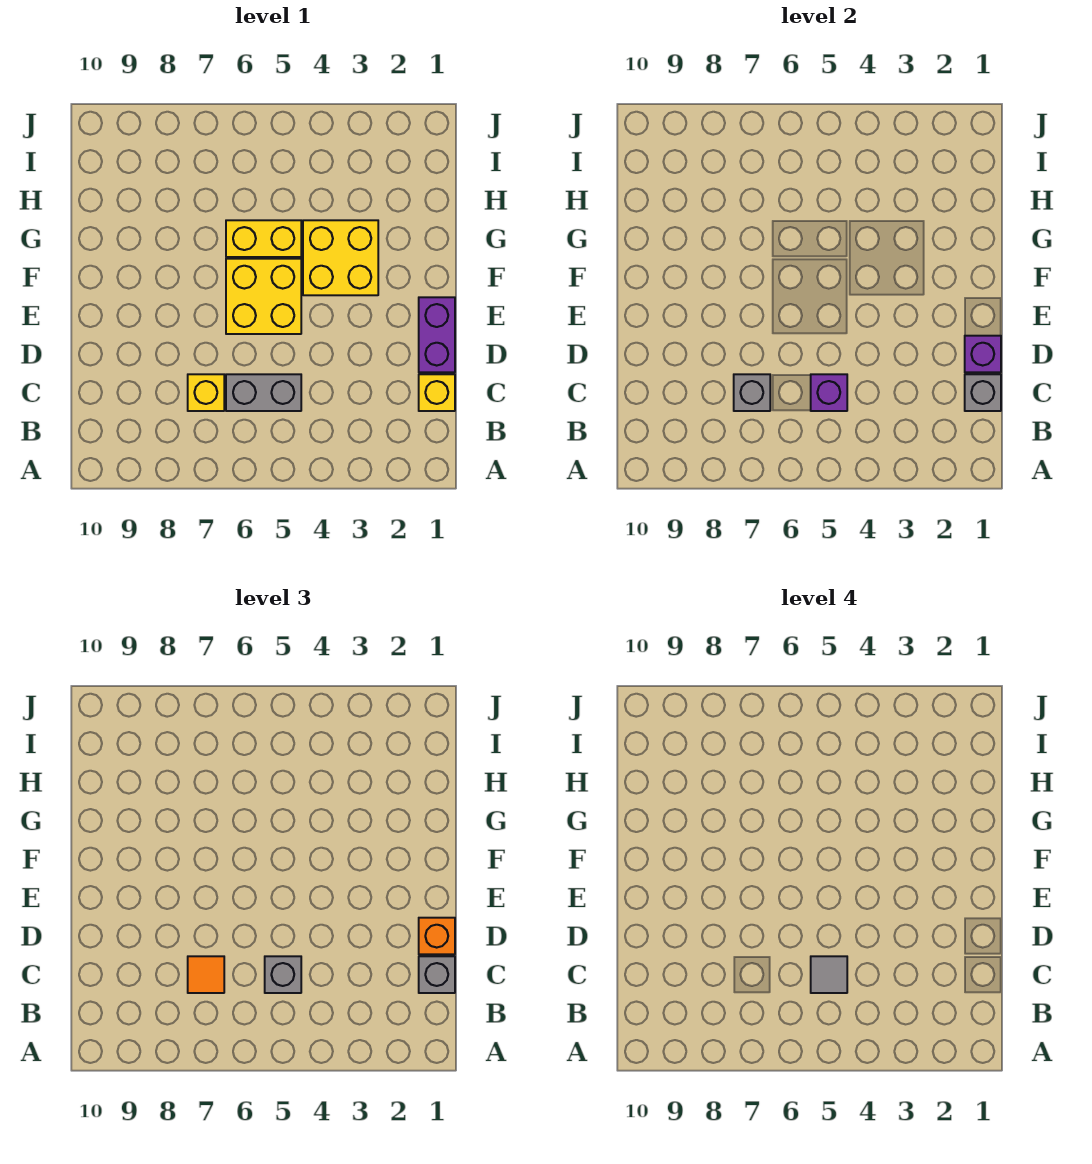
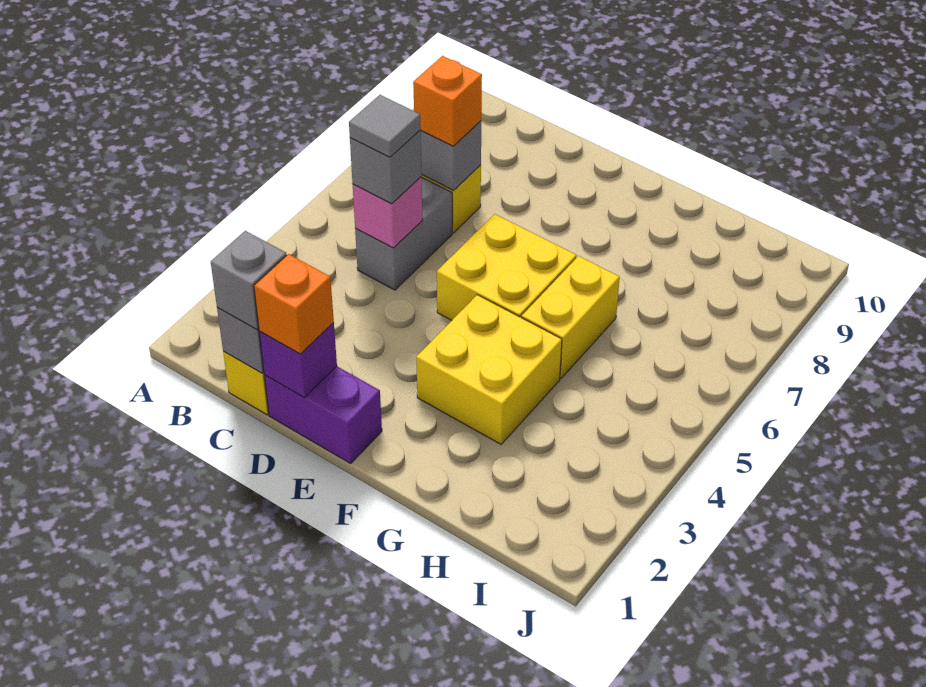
purple brick C5 level 2 -> pink brick C5 level 2
orange tile C7 level 3 -> orange brick C7 level 3

